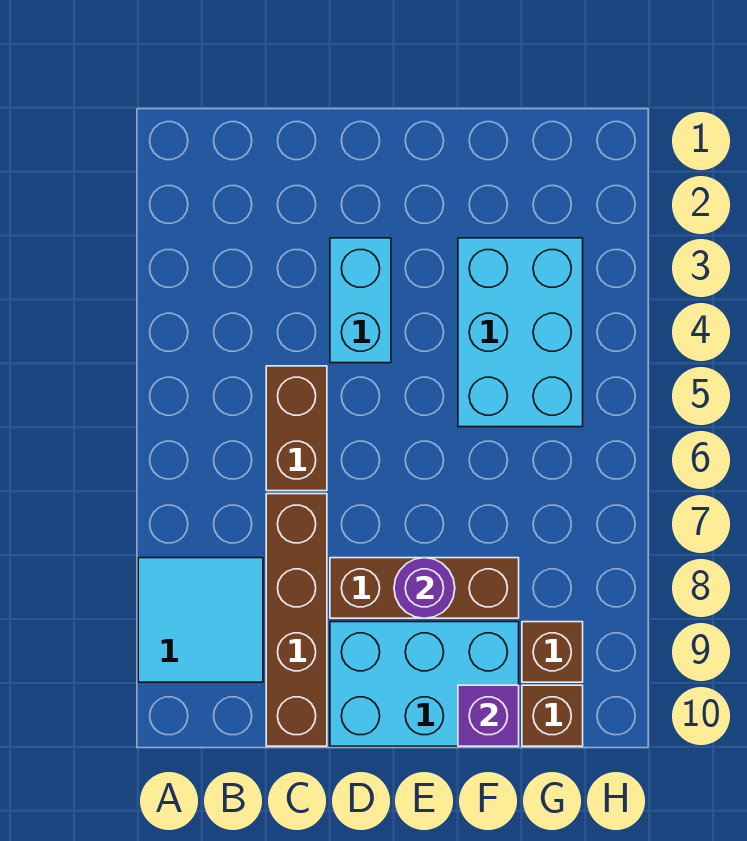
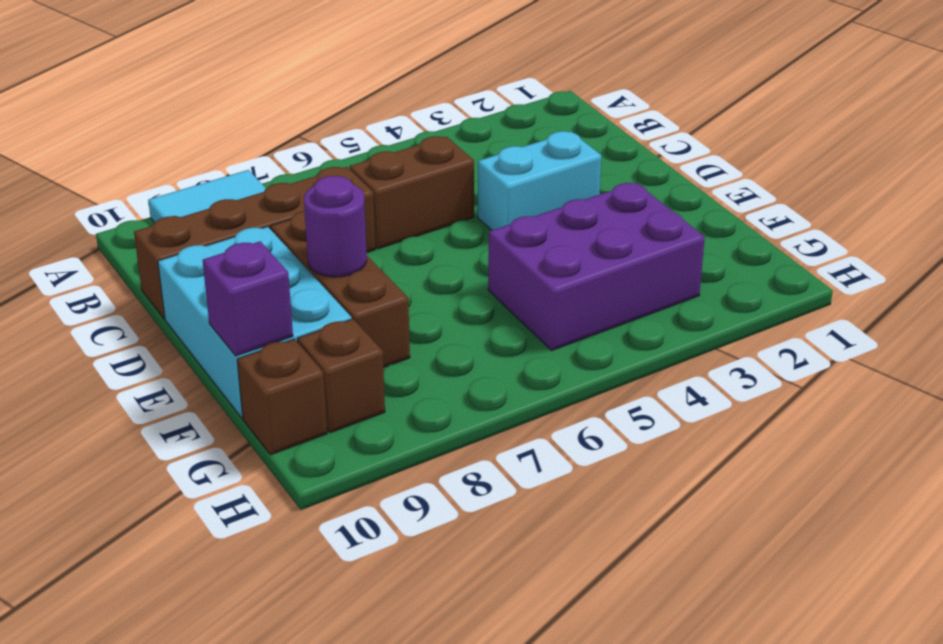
cyan brick F3:G5 level 1 -> purple brick F3:G5 level 1

